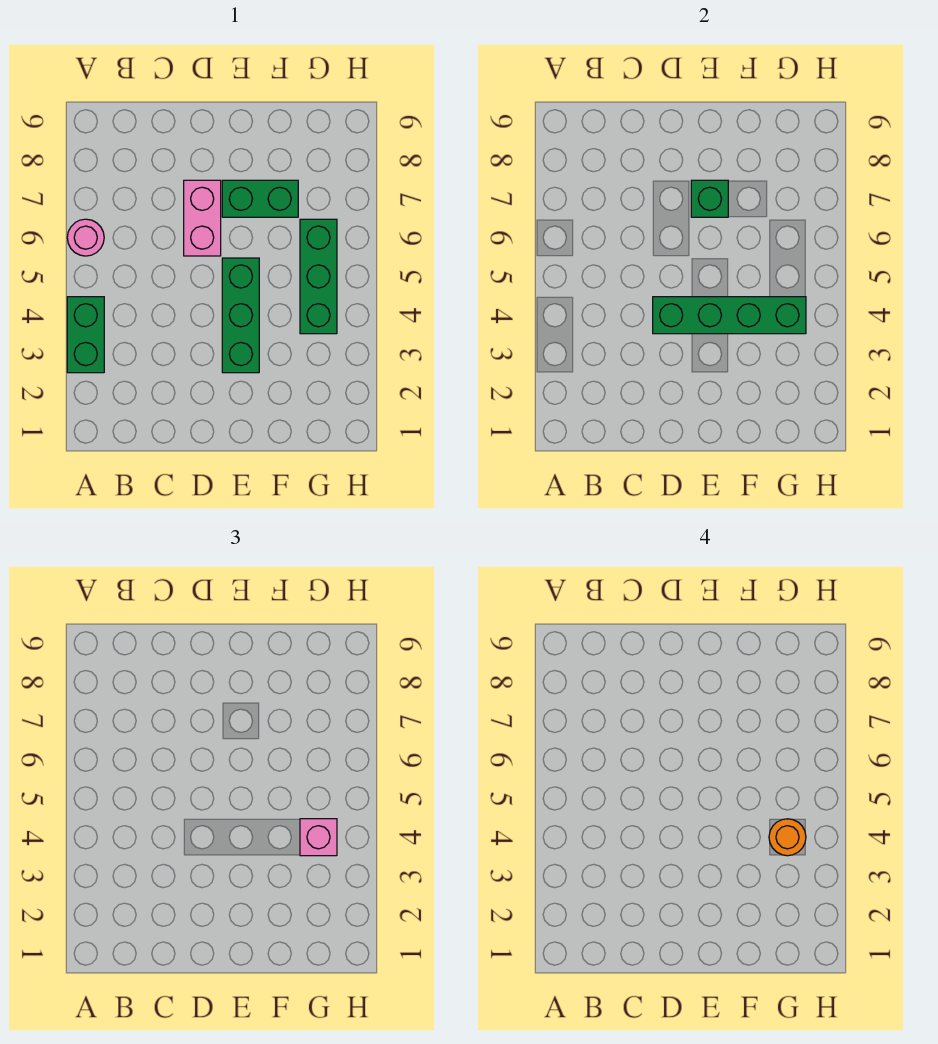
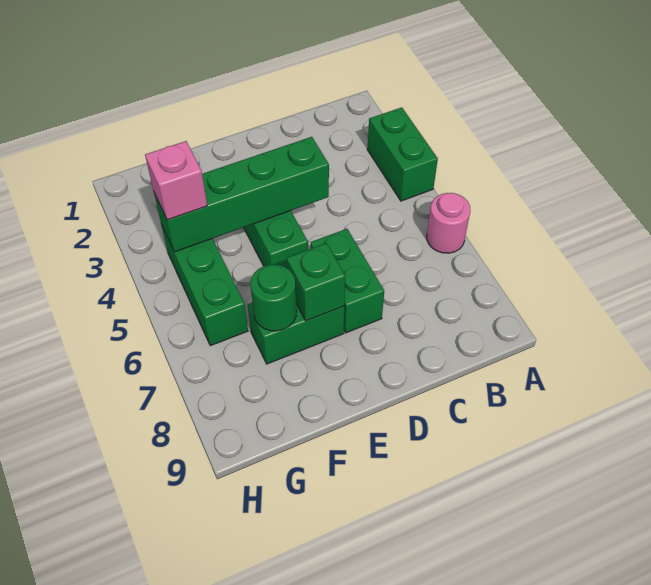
pink brick D6:D7 level 1 -> green brick D6:D7 level 1
none -> green round brick F7 level 2
orange round brick G4 level 4 -> none

